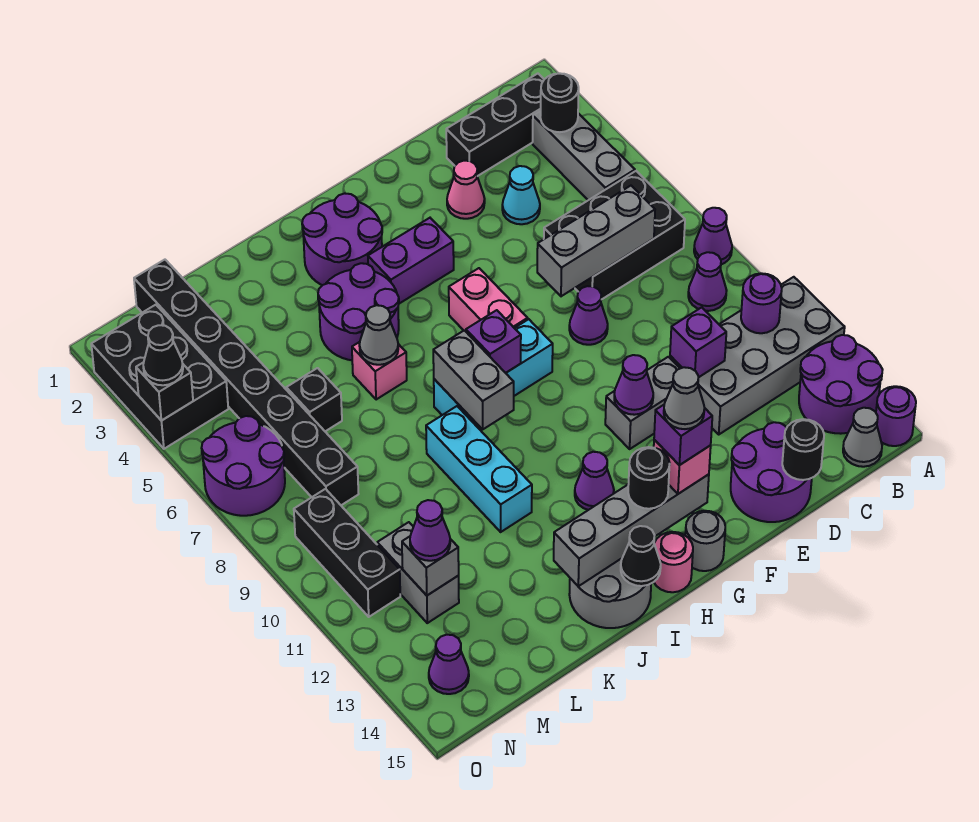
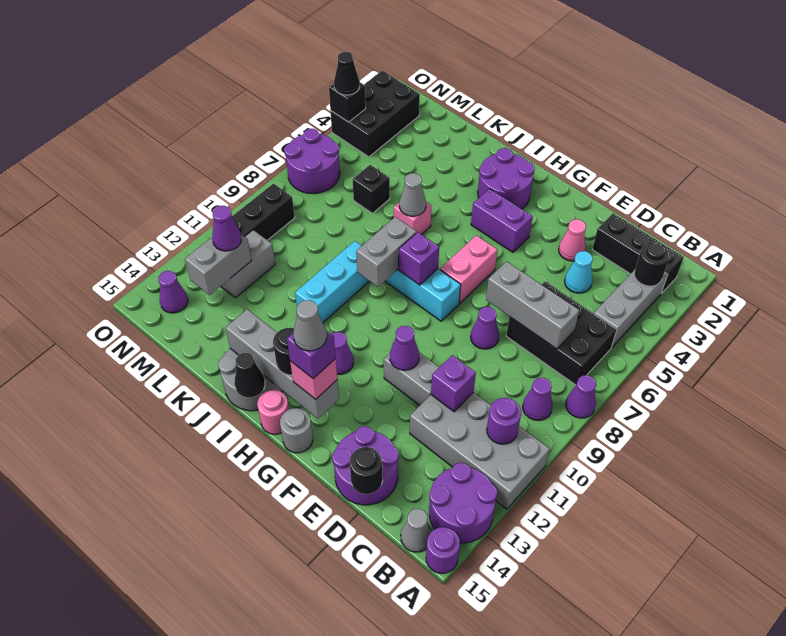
purple round brick I4:J5 level 1 -> none
black brick M1:M8 level 1 -> none
grey brick M12 level 2 -> grey brick M12:M13 level 2

